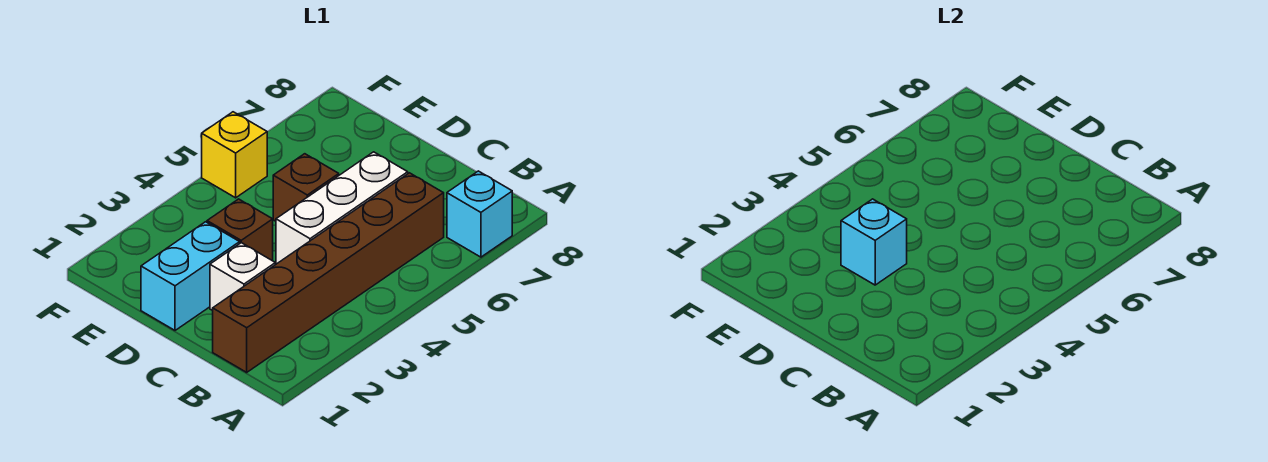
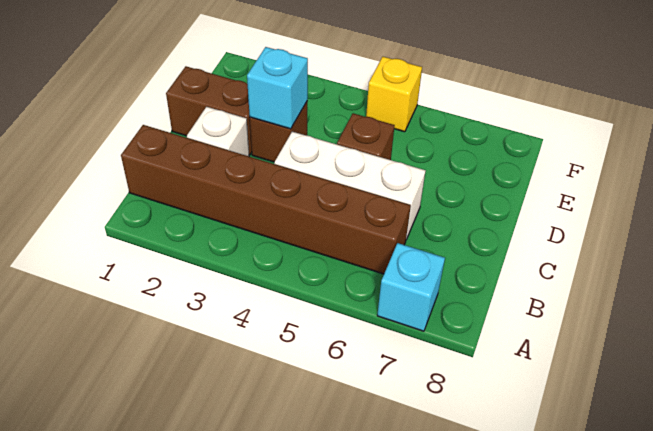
cyan brick D1:D2 level 1 -> brown brick D1:D2 level 1

